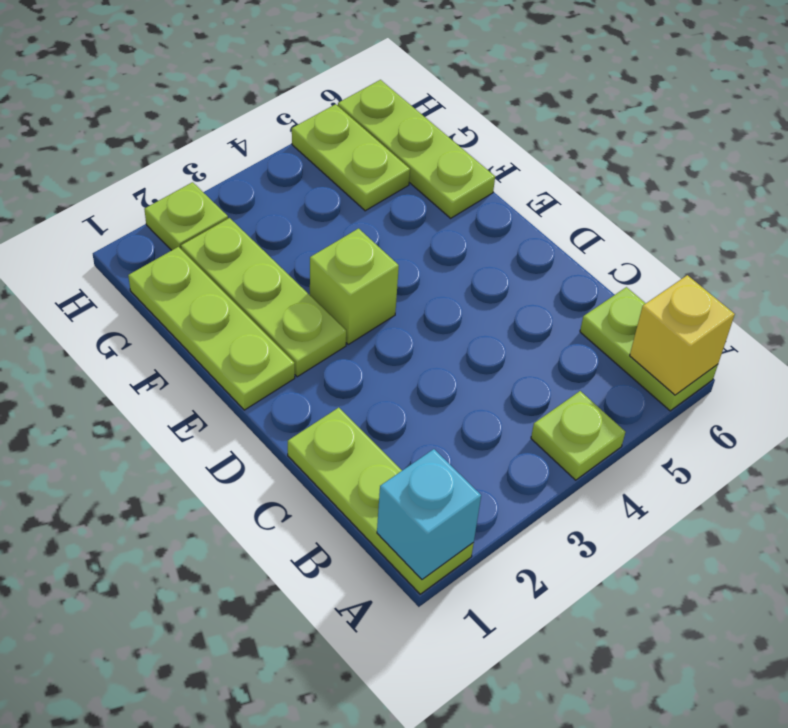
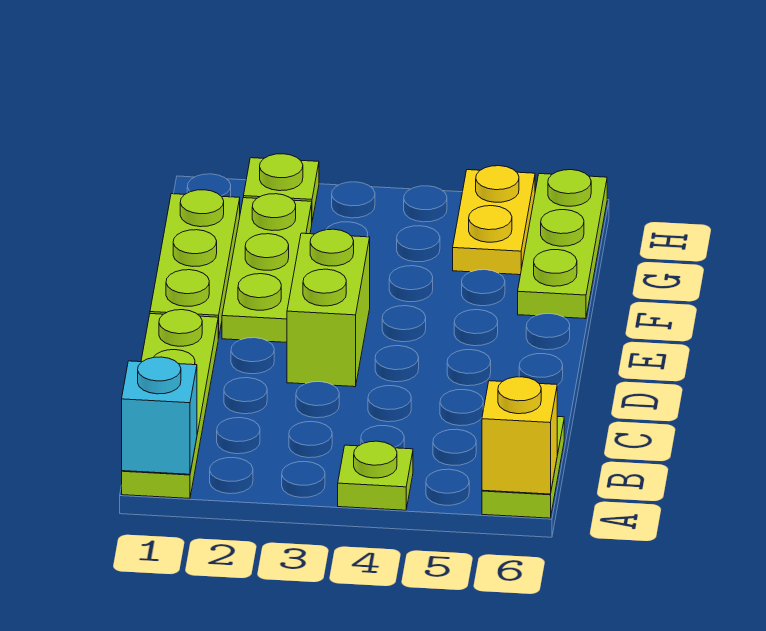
lime plate A1:C1 level 1 -> lime plate A1:D1 level 1
lime brick E3 level 1 -> lime brick D3:E3 level 1
lime plate G5:H5 level 1 -> yellow plate G5:H5 level 1

